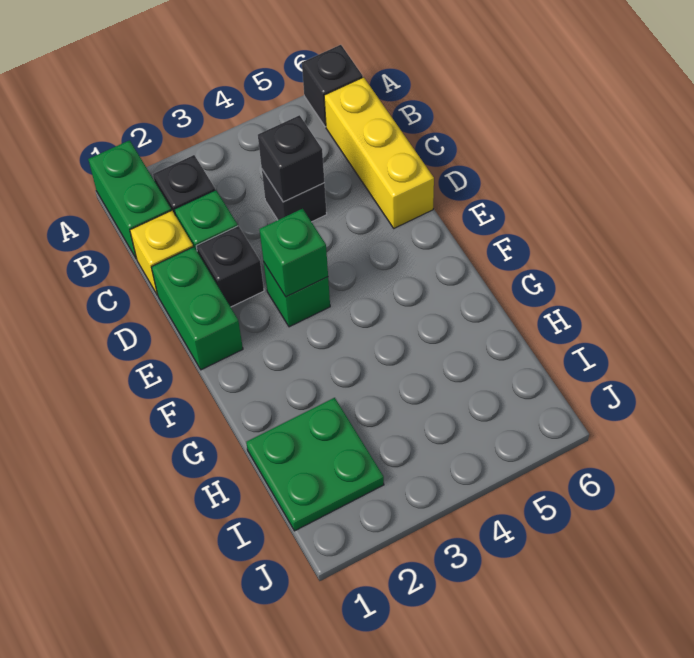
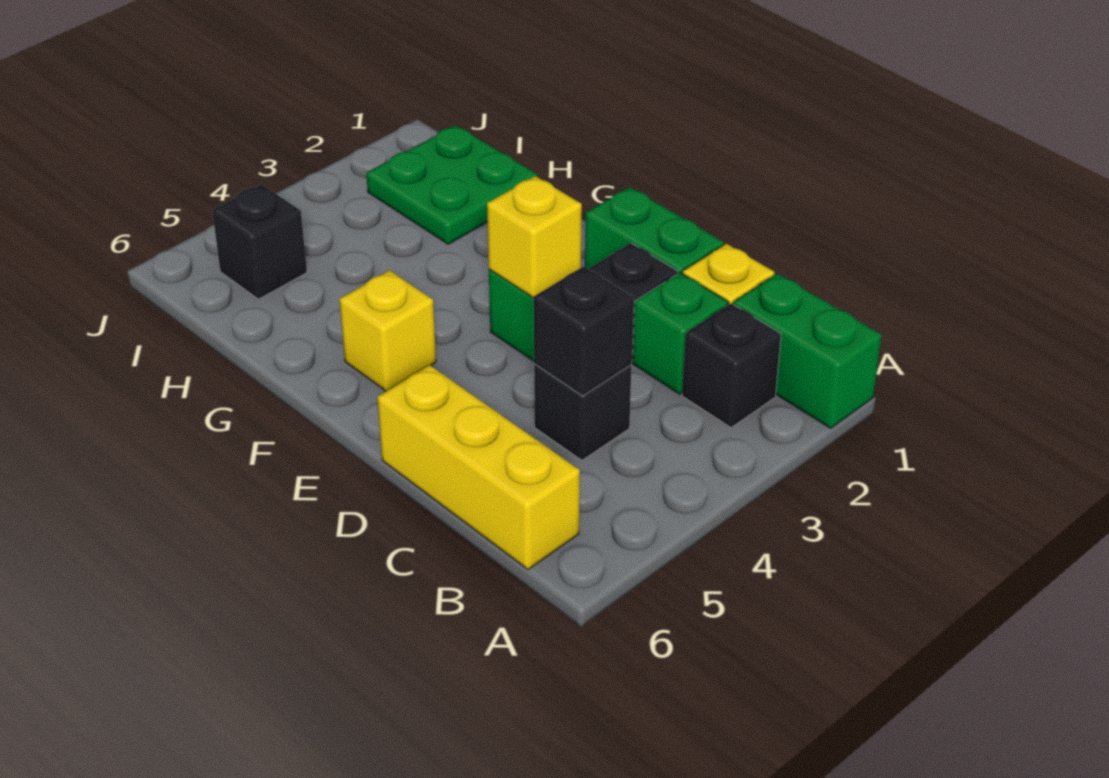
black brick A6 level 1 -> black brick I5 level 1
green brick E3 level 2 -> yellow brick E3 level 2
none -> yellow brick F5 level 1

